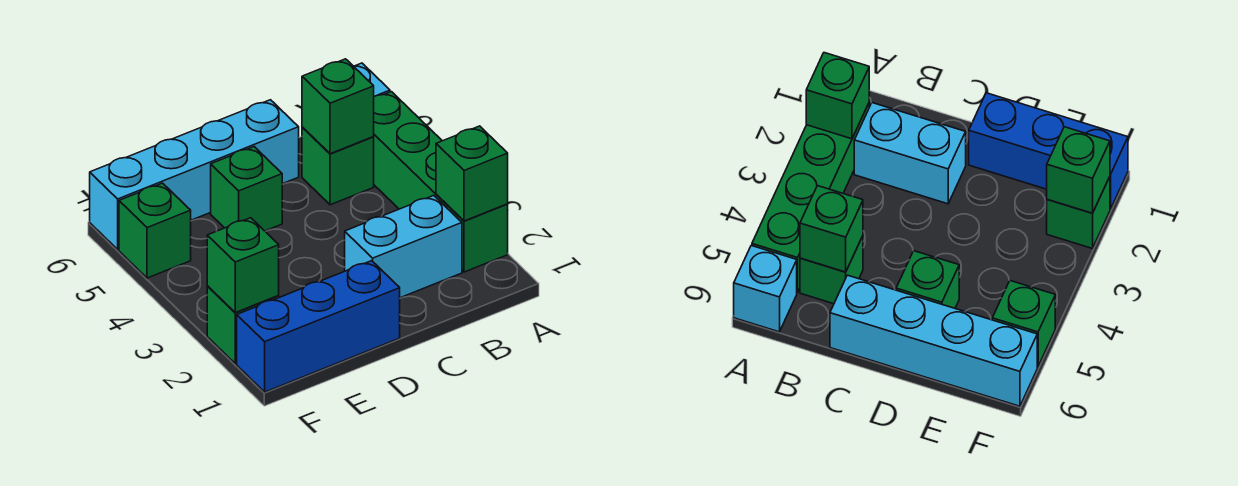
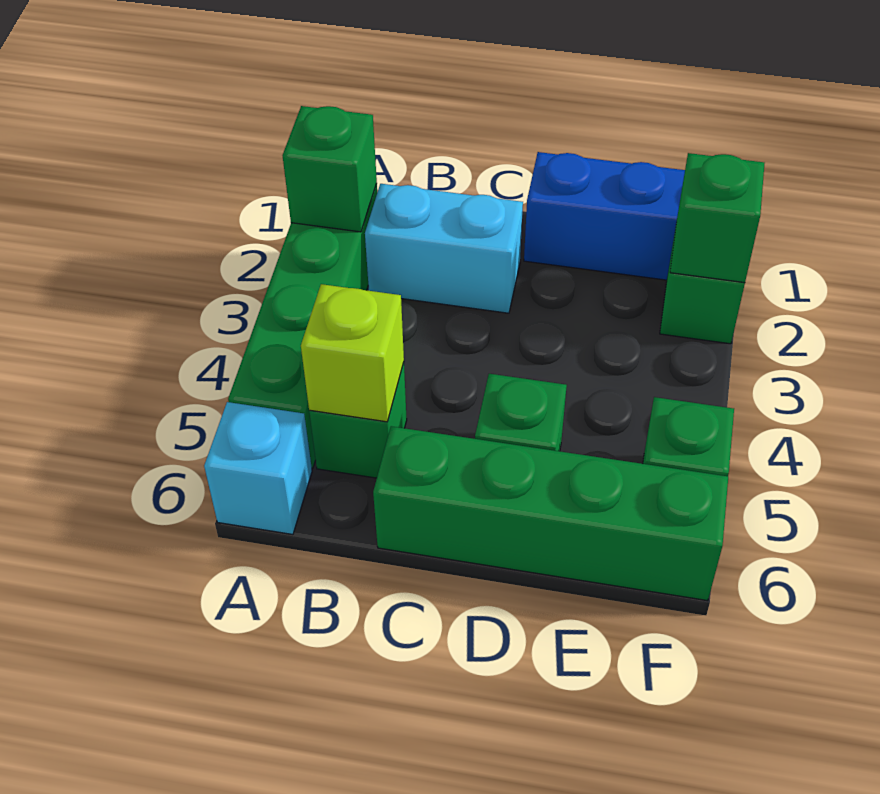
green brick B5 level 2 -> lime brick B5 level 2
cyan brick C6:F6 level 1 -> green brick C6:F6 level 1

